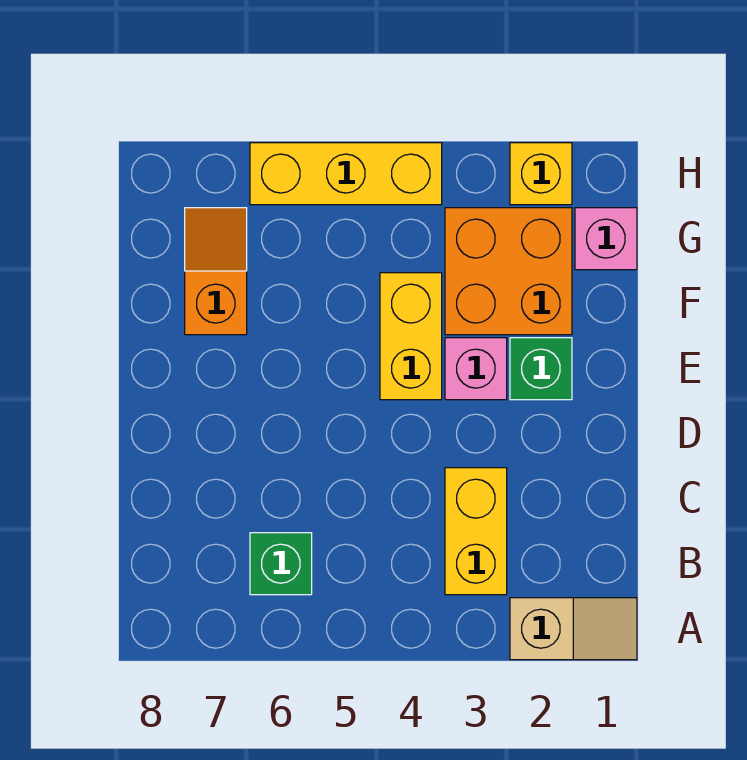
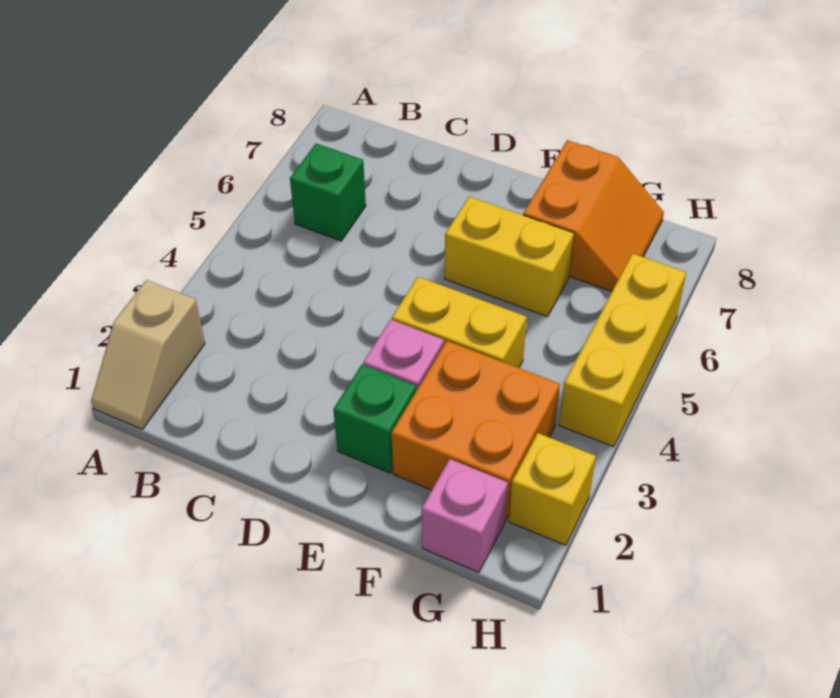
yellow brick B3:C3 level 1 -> yellow brick E6:F6 level 1
orange slope F7:G7 level 1 top F -> orange slope F7:G8 level 1 top F

